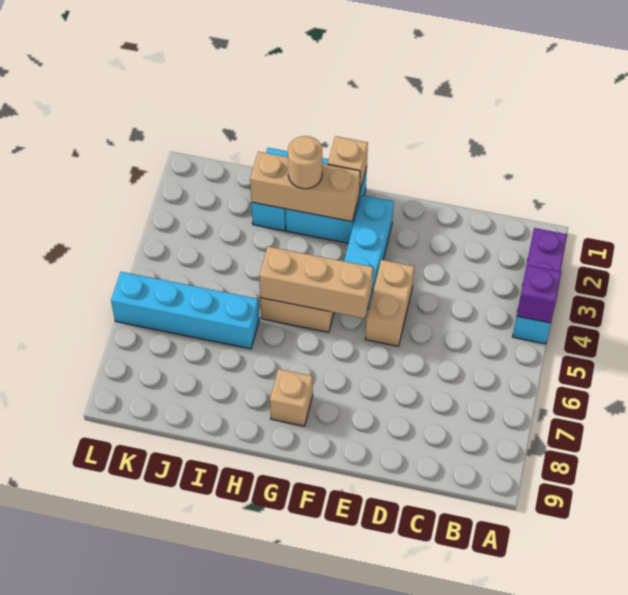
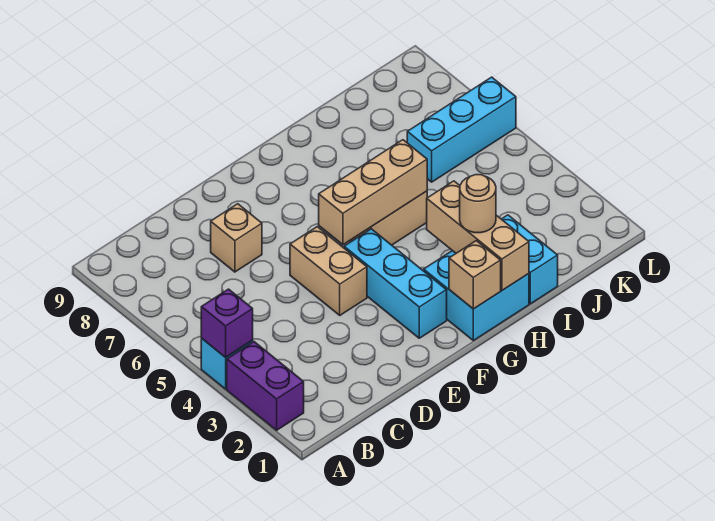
tan brick G2:I2 level 2 -> tan brick H1:H3 level 2
tan brick G8 level 1 -> tan brick D7 level 1
cyan brick I6:L6 level 1 -> cyan brick J6:L6 level 1

